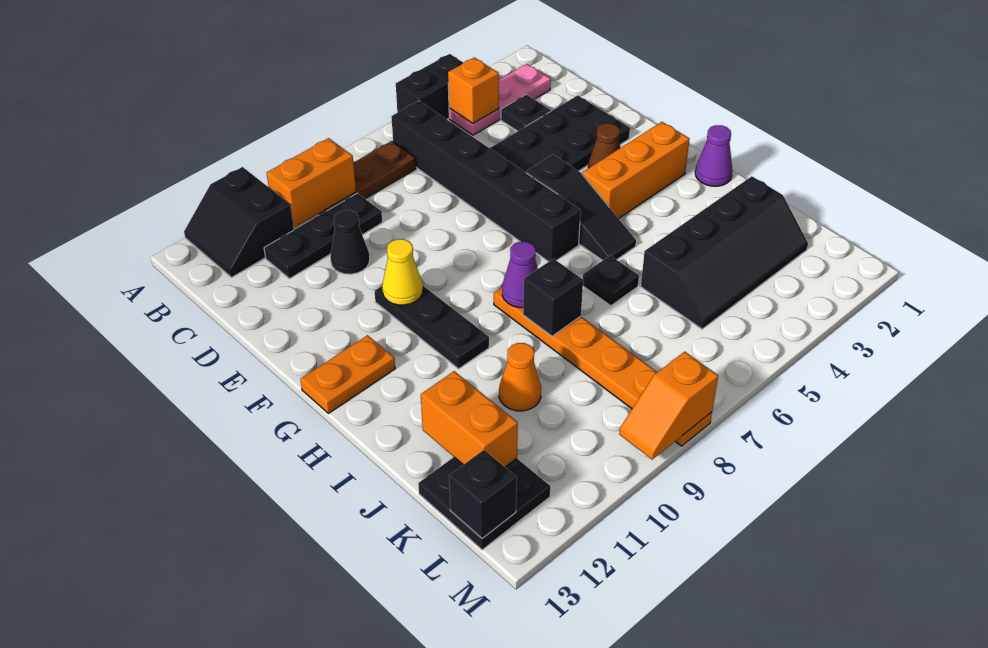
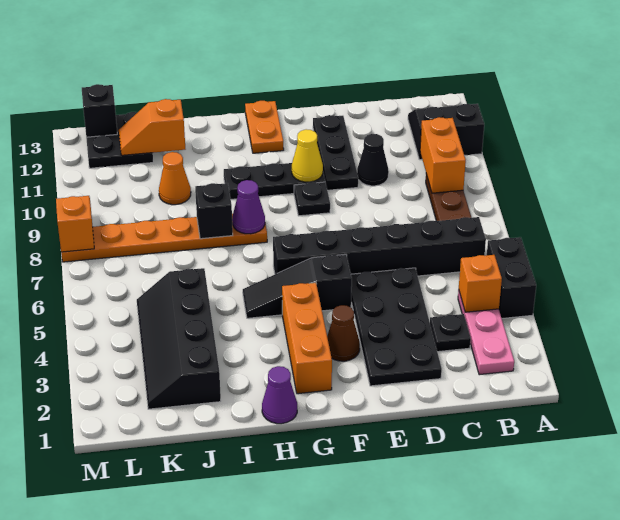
black plate C9:C11 level 1 -> black plate E10:E12 level 1
black plate I6 level 1 -> black plate F9 level 1
orange brick J12:K12 level 2 -> orange slope J12:K12 level 2 top J

